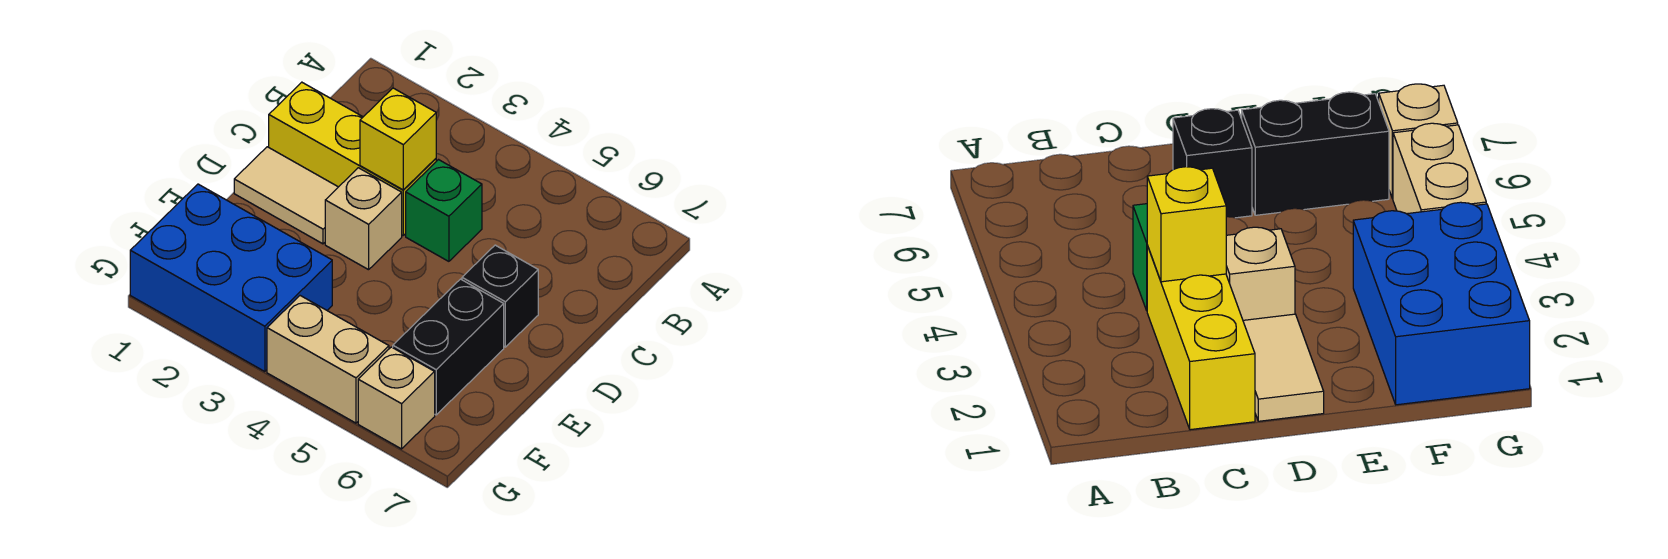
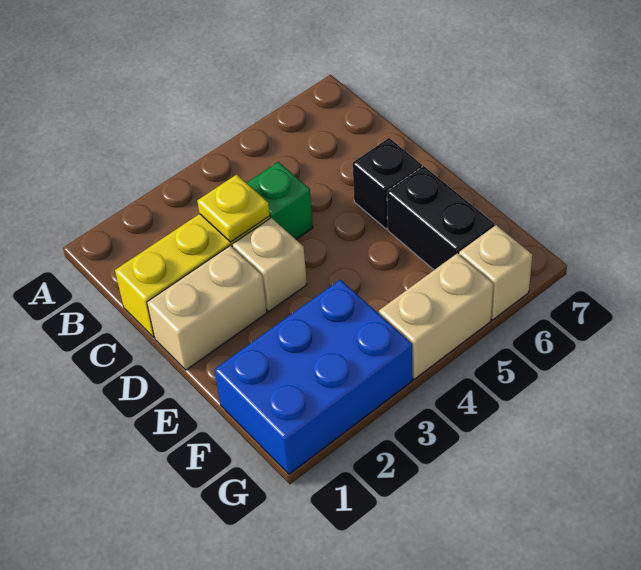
yellow brick C3 level 2 -> yellow plate C3 level 2
tan tile D1:D2 level 1 -> tan brick D1:D2 level 1

